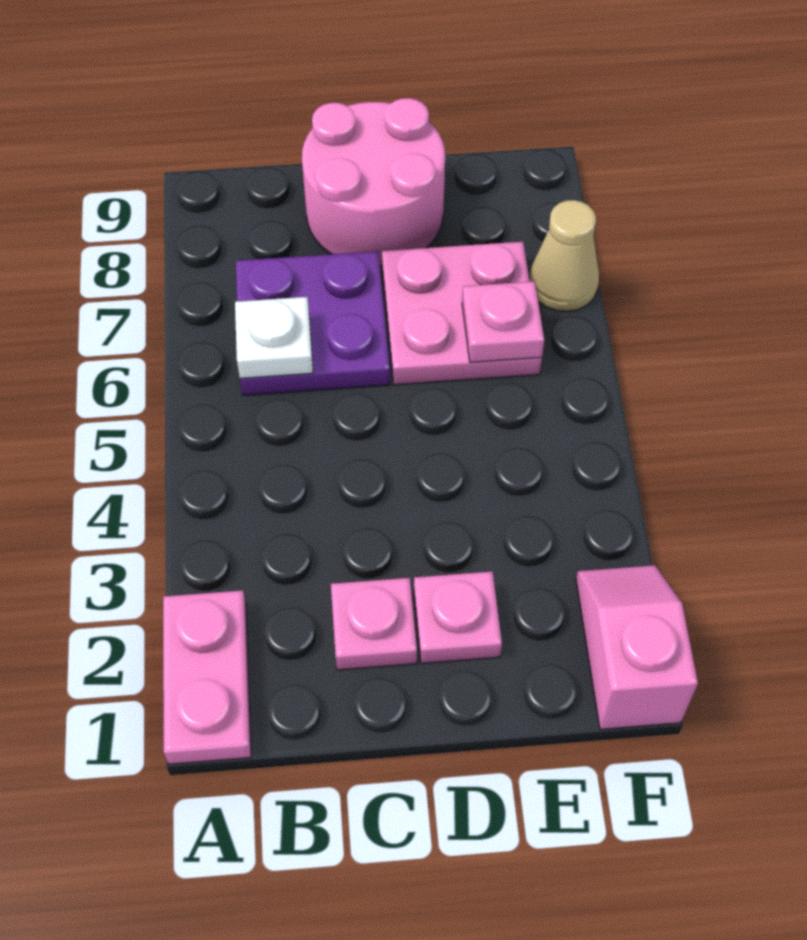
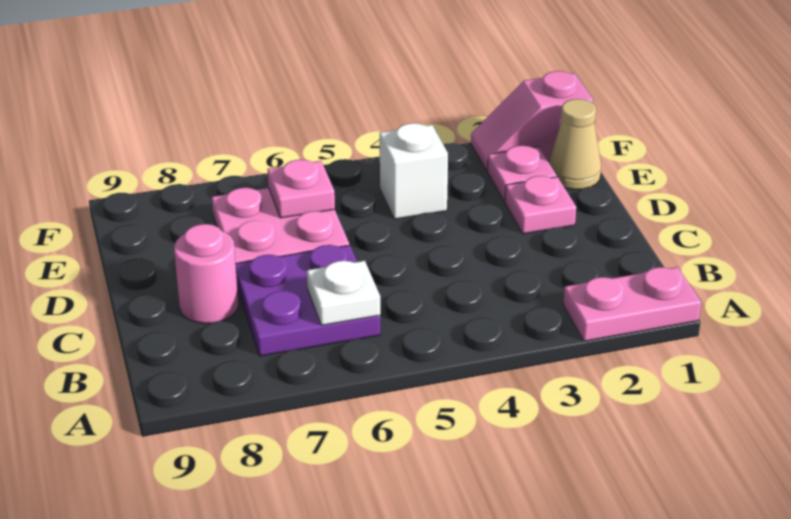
pink plate C2 level 1 -> pink plate E2 level 1
pink round brick C8:D9 level 1 -> pink round brick C8 level 1
none -> white brick E4 level 1
tan cone F7 level 1 -> tan cone E1 level 1

